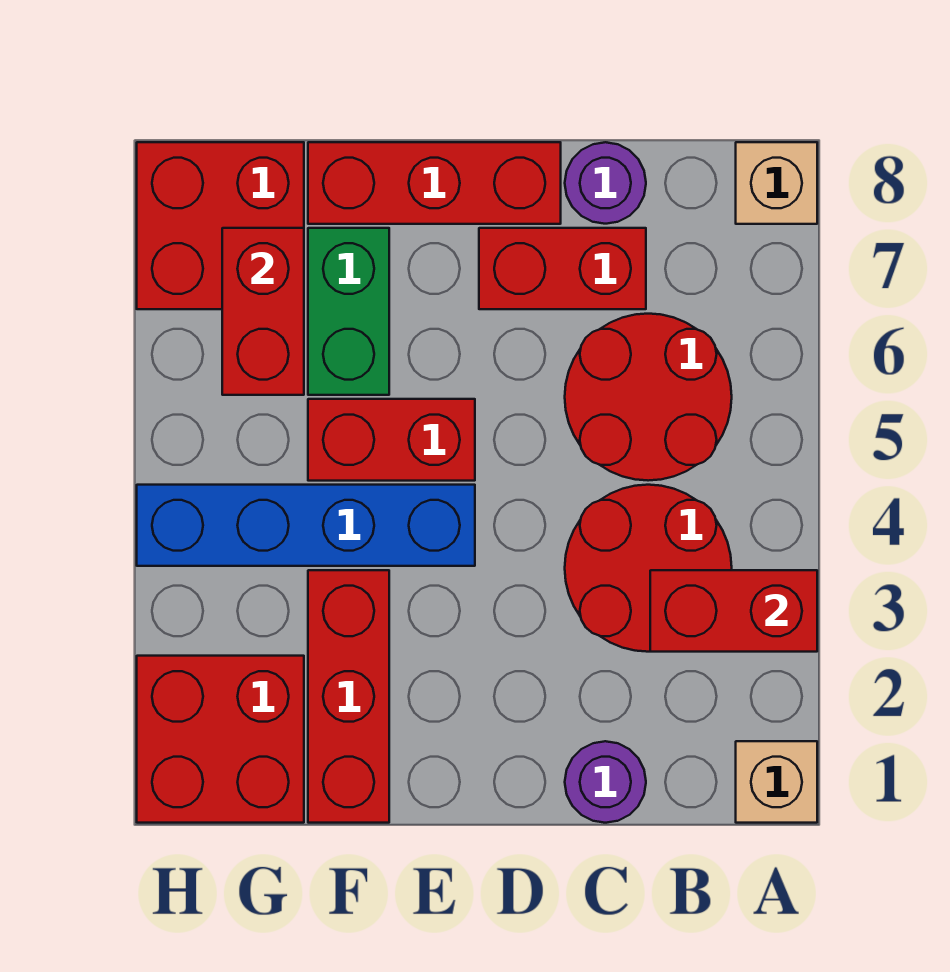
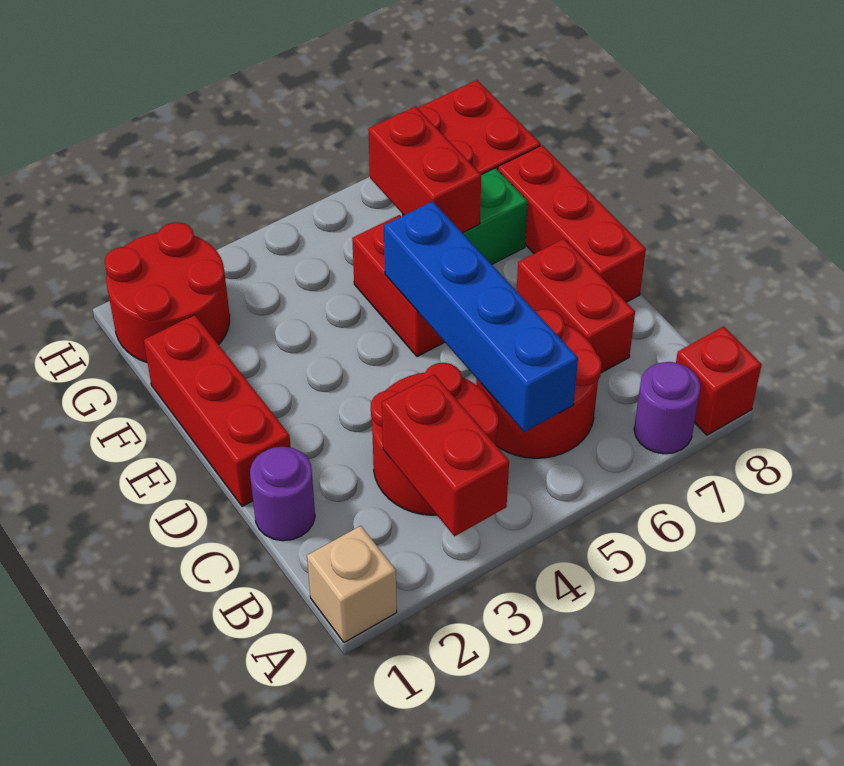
tan brick A8 level 1 -> red brick A8 level 1
purple round brick C8 level 1 -> purple round brick A7 level 1
blue brick E4:H4 level 1 -> blue brick B5:E5 level 2
red brick F1:F3 level 1 -> red brick D1:F1 level 1
red brick G1:H2 level 1 -> red round brick G1:H2 level 1
red brick G6:G7 level 2 -> red brick F6:G6 level 2

